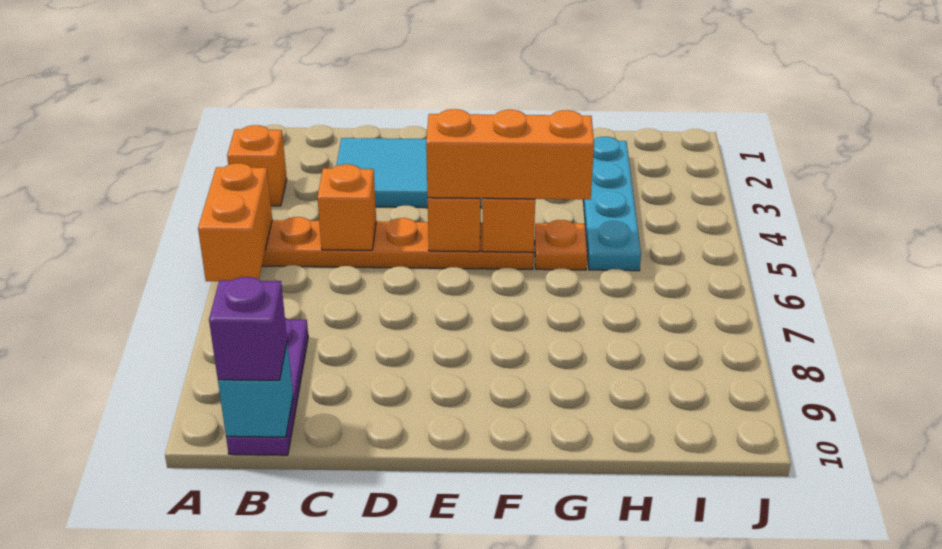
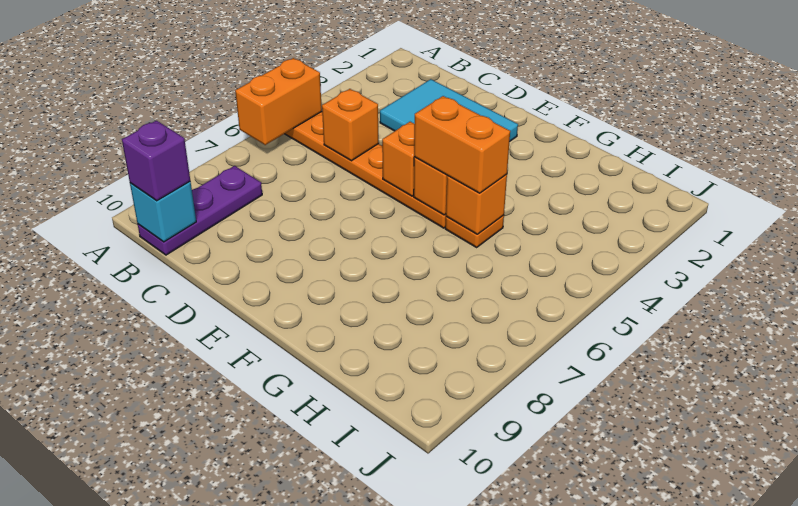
orange brick A3 level 1 -> orange brick G5 level 2
orange brick E5:G5 level 3 -> orange brick F5:G5 level 3
cyan plate H2:H5 level 1 -> none

